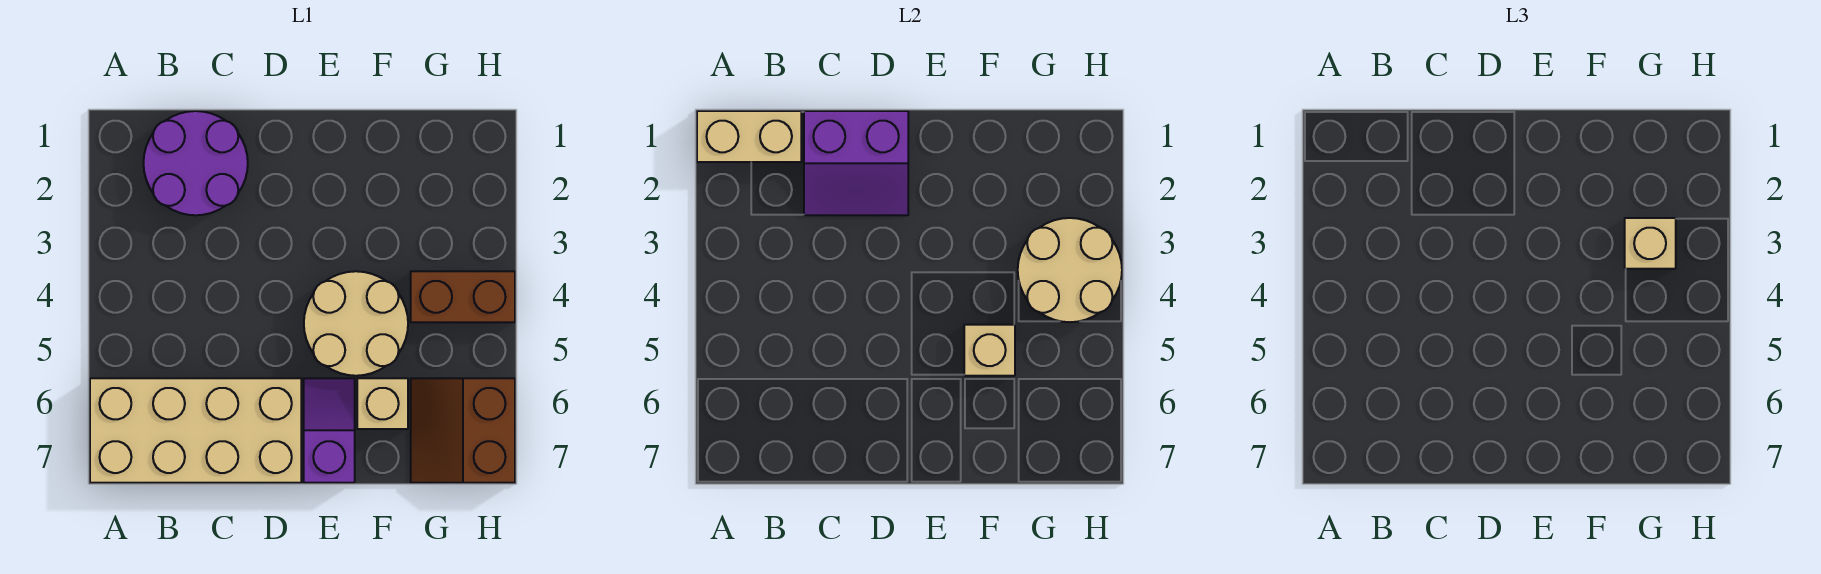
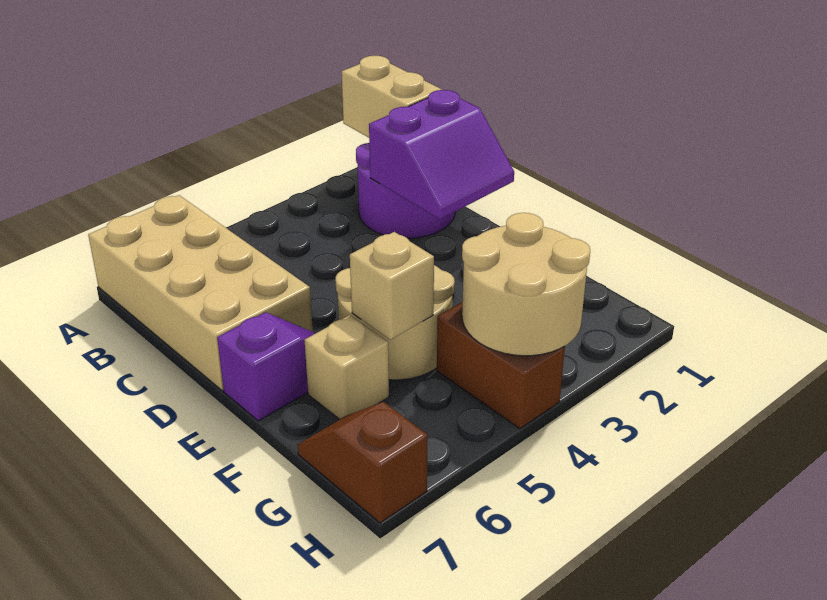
purple slope C1:D2 level 2 top 1 -> purple slope C1:D2 level 2 top C
tan brick G3 level 3 -> none
brown slope G6:H7 level 1 top H -> brown slope G7:H7 level 1 top H

